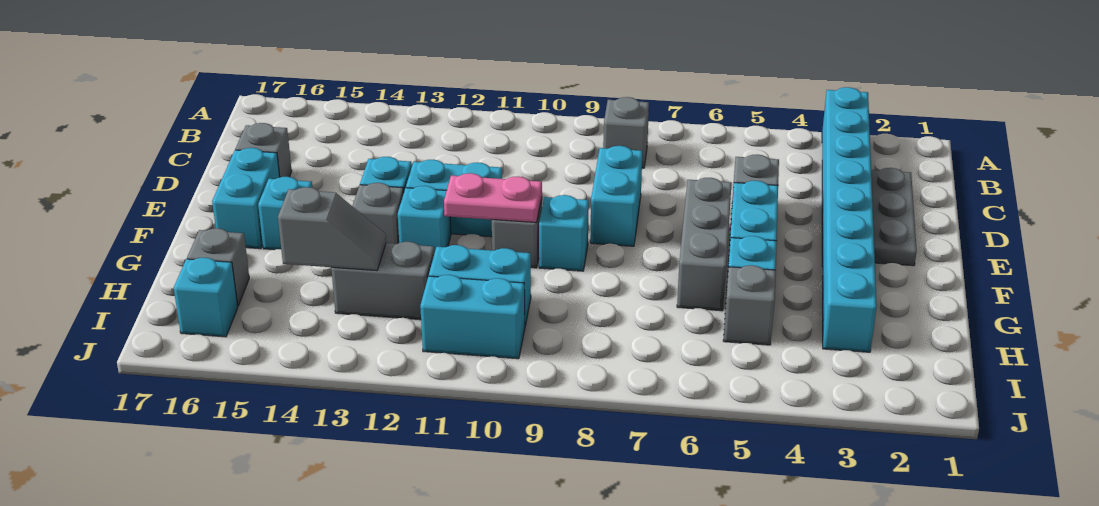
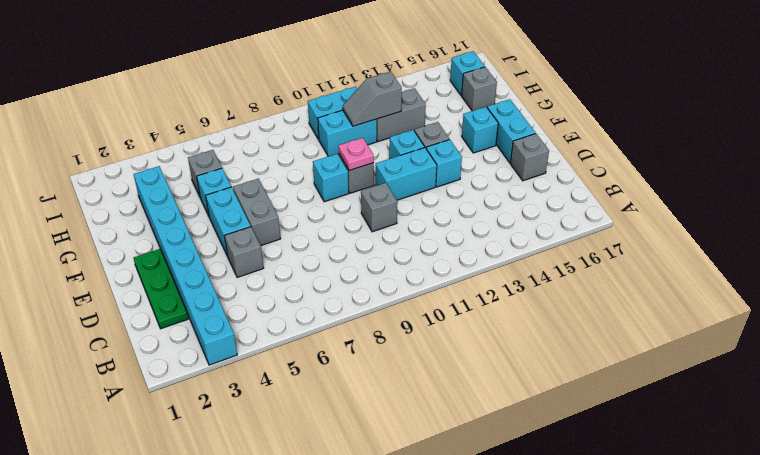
grey brick B8 level 1 -> grey brick D10 level 1
grey plate C2:E2 level 1 -> green plate C2:E2 level 1
cyan brick D8:E8 level 1 -> none
grey brick E6:G6 level 1 -> grey brick E6:F6 level 1
pink plate F10:F11 level 2 -> pink plate F10 level 2
grey slope H13:H14 level 2 top 14 -> grey slope H11:H12 level 2 top 12

